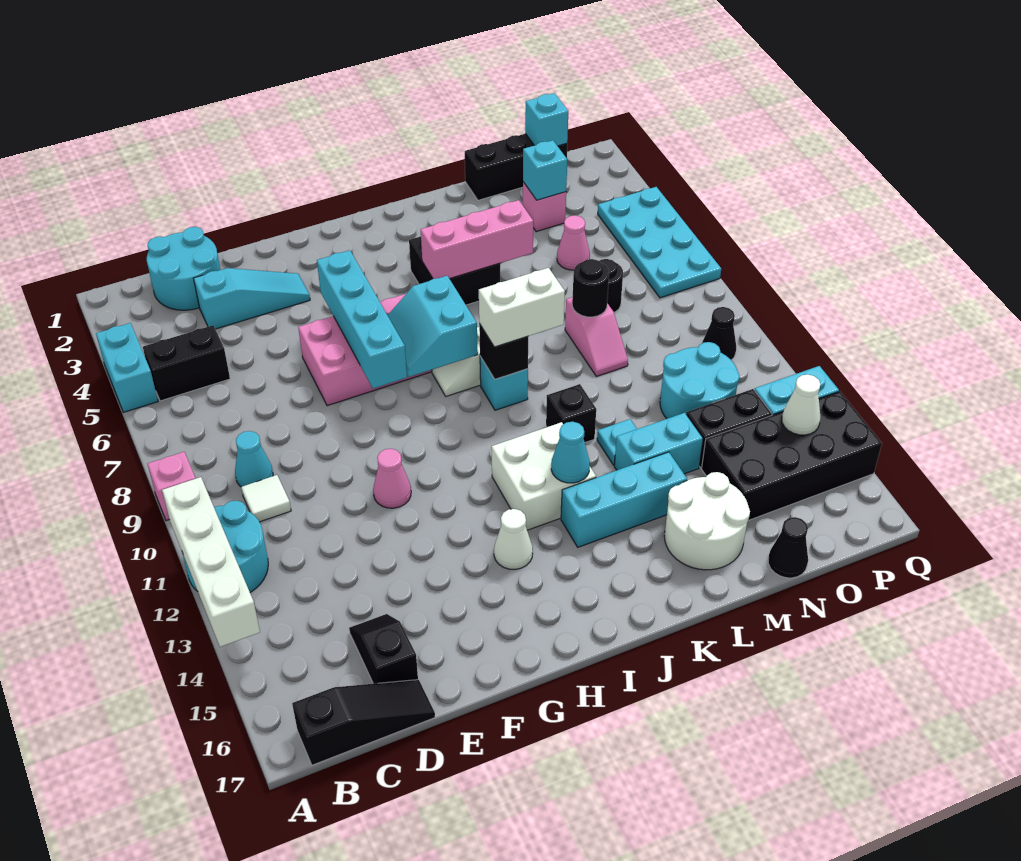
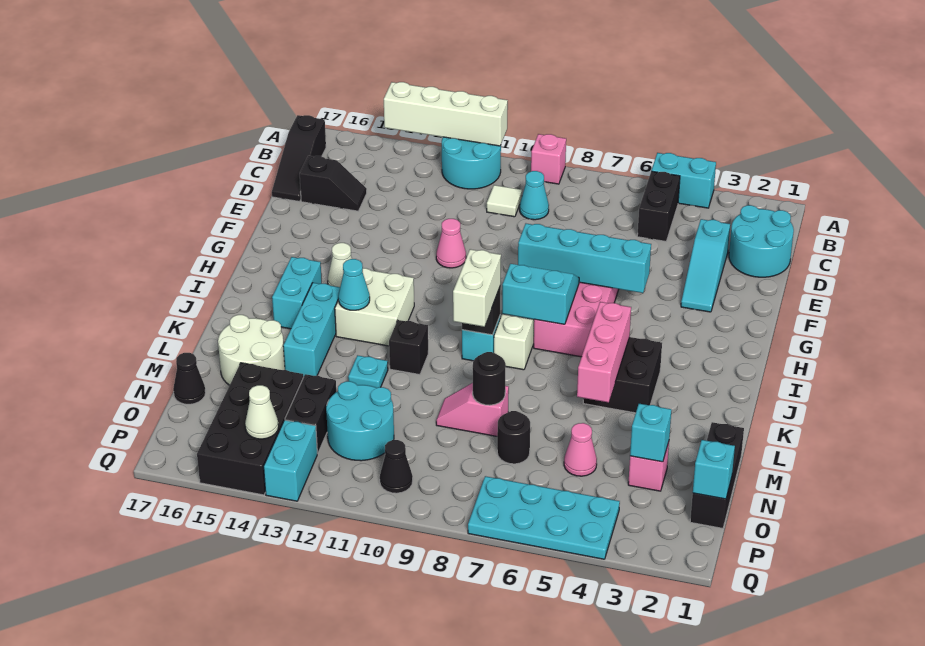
cyan brick L13:M13 level 1 -> cyan brick I15:J15 level 1

